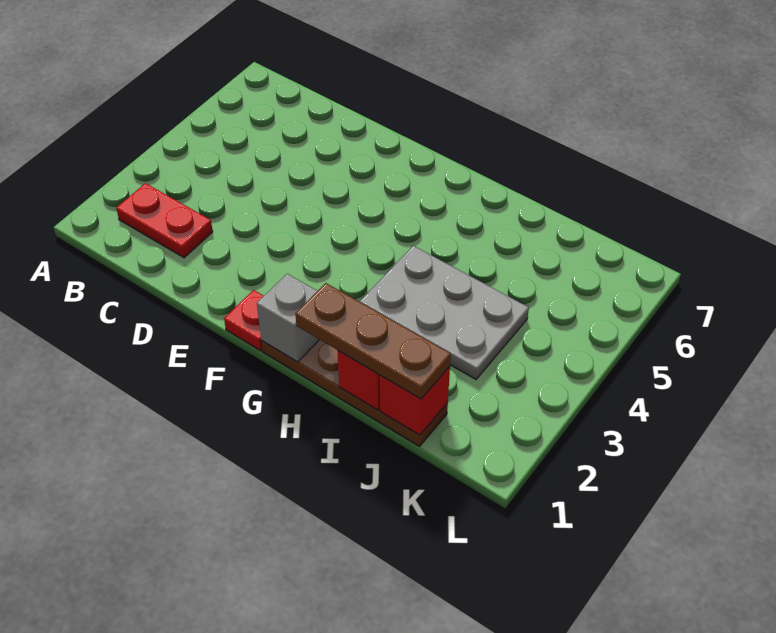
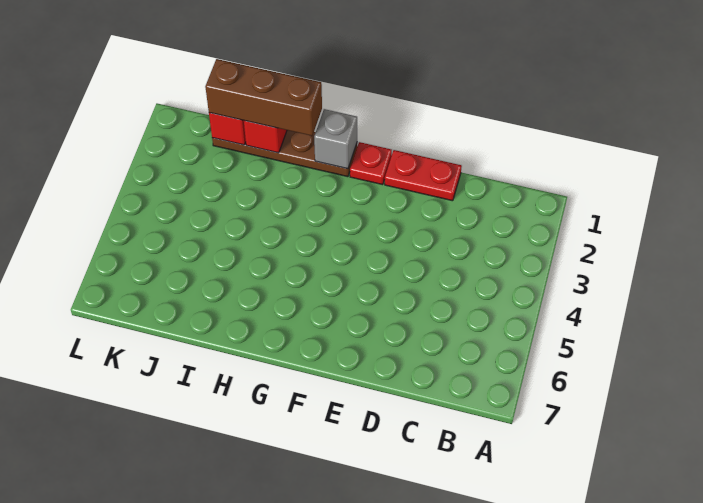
red plate B2:C2 level 1 -> red plate D1:E1 level 1
brown plate H1:J1 level 3 -> brown brick H1:J1 level 3
grey plate H3:J4 level 1 -> none

